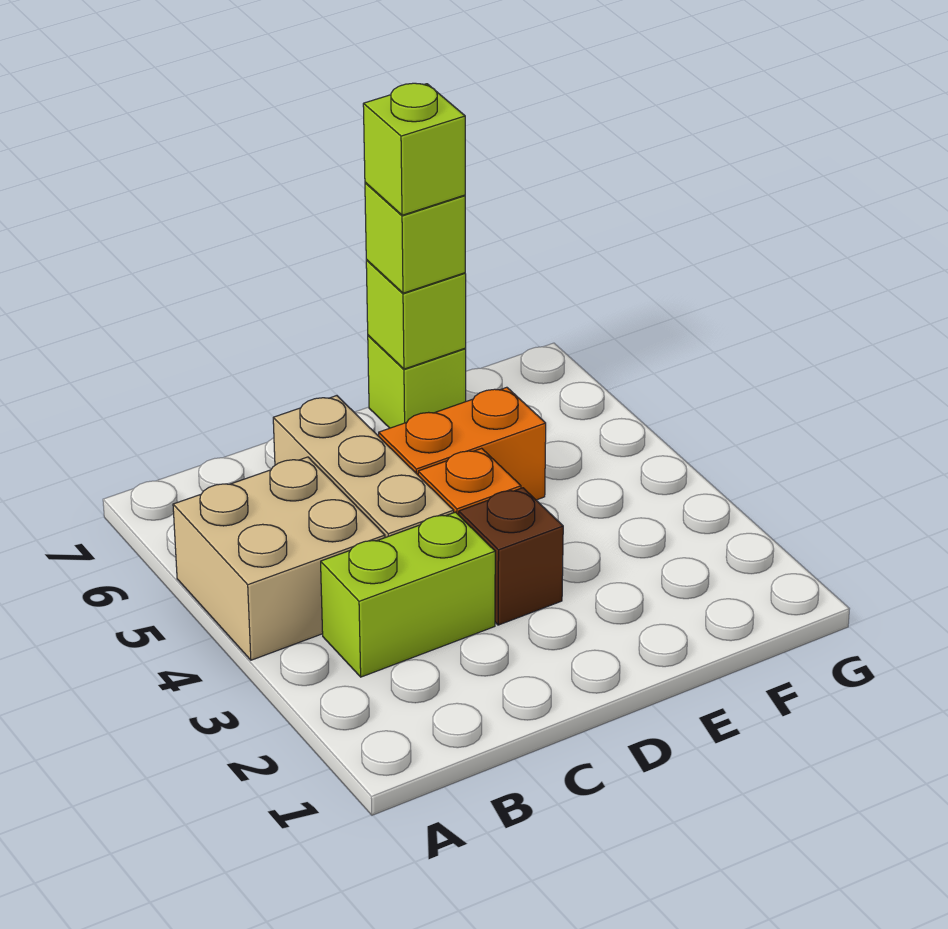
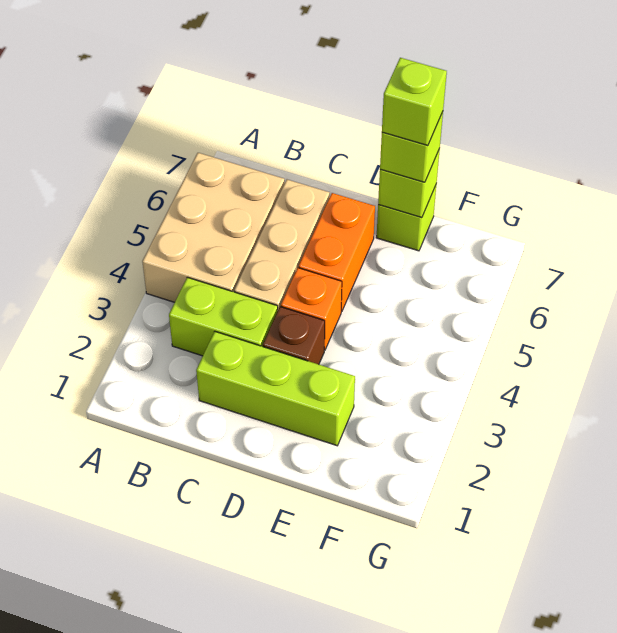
tan brick A4:B5 level 1 -> tan brick A4:B6 level 1
none -> lime brick C2:E2 level 1
orange brick D5:E5 level 1 -> orange brick D5:D6 level 1

